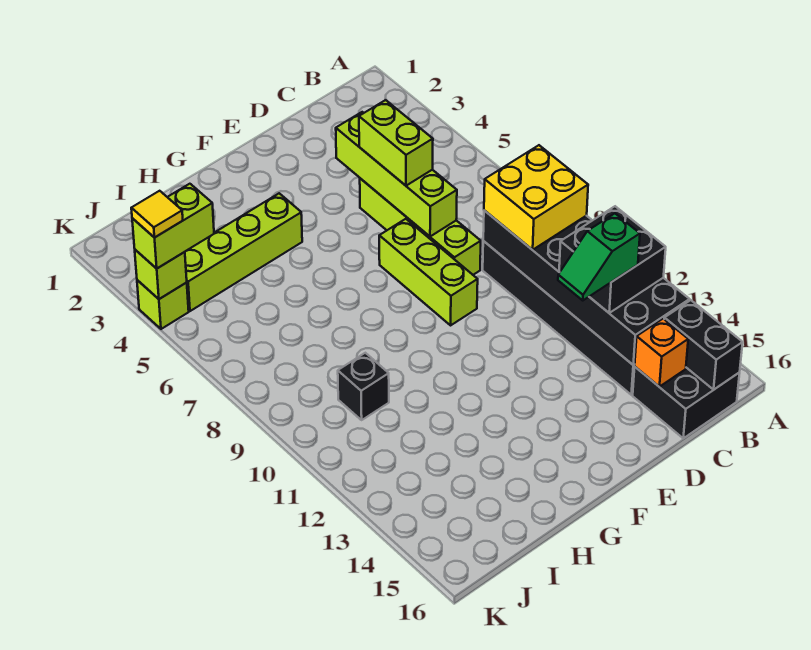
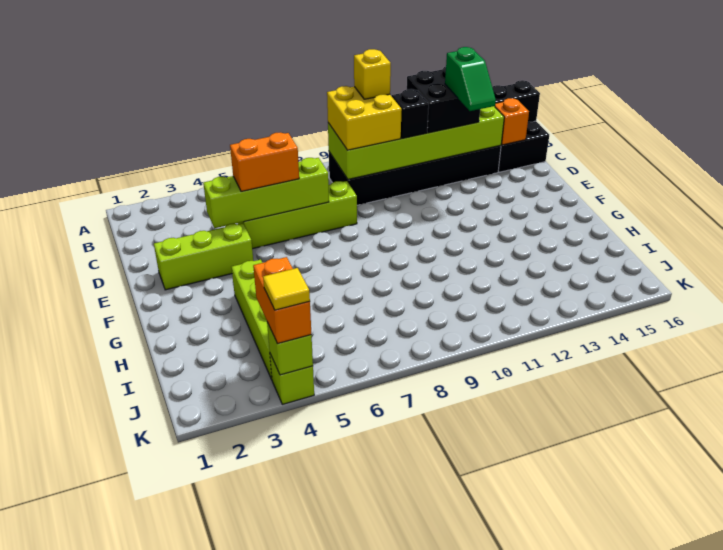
black brick B9:C14 level 2 -> lime brick B9:C14 level 2
none -> yellow brick B10 level 4
lime brick D5:D6 level 3 -> orange brick D5:D6 level 3
lime brick E7:E9 level 1 -> lime brick E2:E4 level 1
black brick I10 level 1 -> black brick C11 level 3
lime brick J4:K4 level 3 -> orange brick J4:K4 level 3

